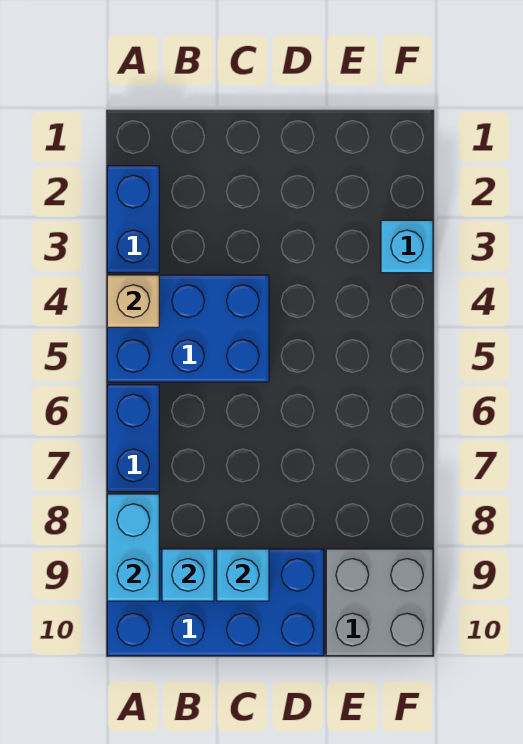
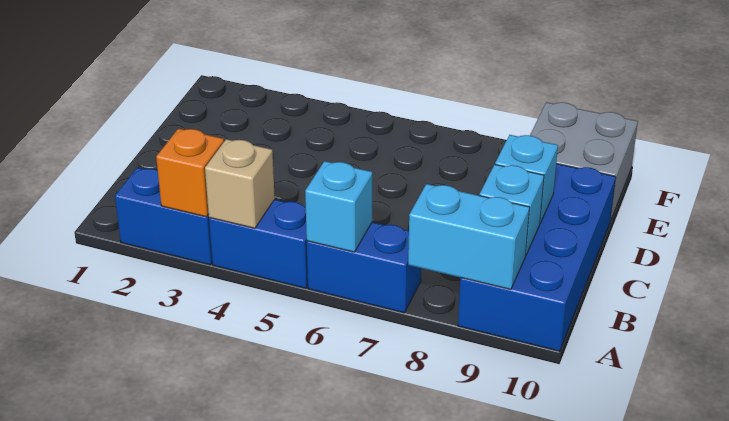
none -> orange brick A3 level 2
blue brick A4:C5 level 1 -> blue brick A4:A5 level 1
cyan brick F3 level 1 -> cyan brick A6 level 2

